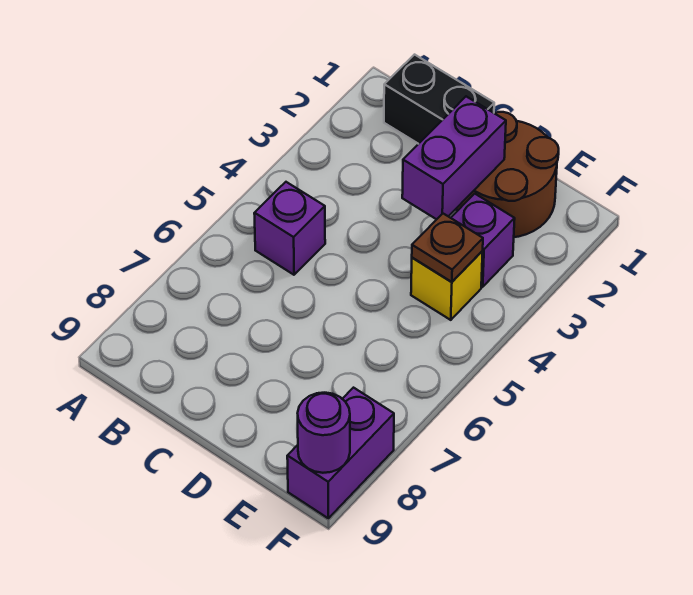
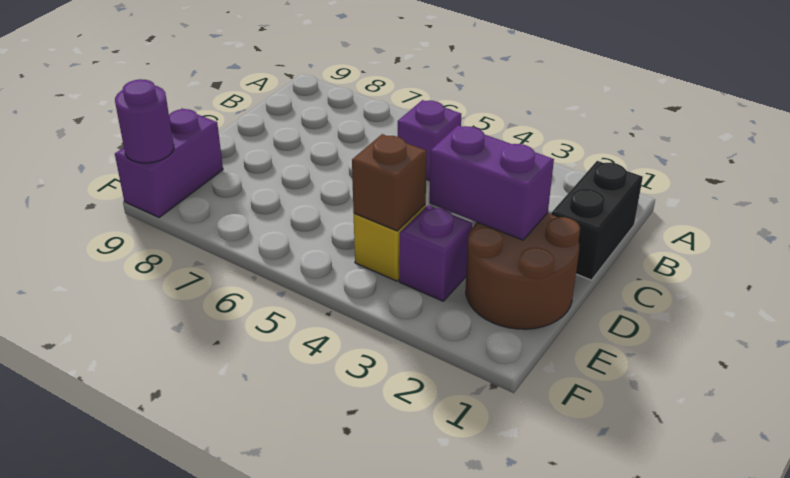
brown plate E4 level 2 -> brown brick E4 level 2
purple brick F8:F9 level 1 -> purple brick E9:F9 level 1

